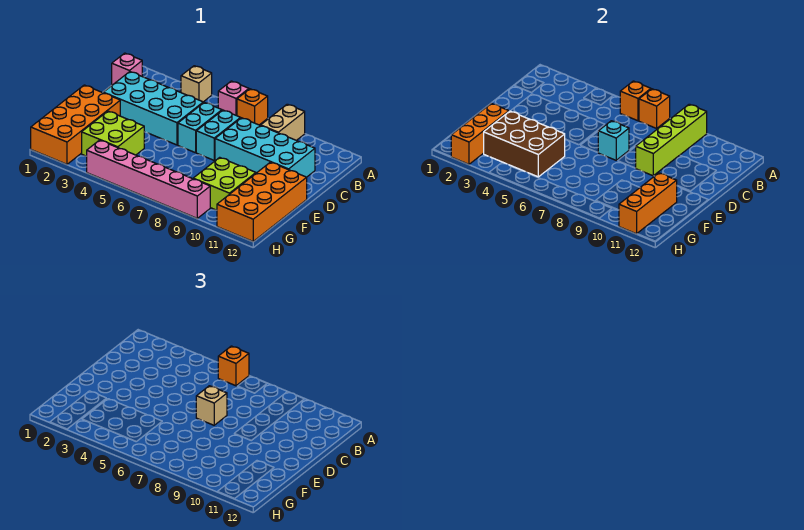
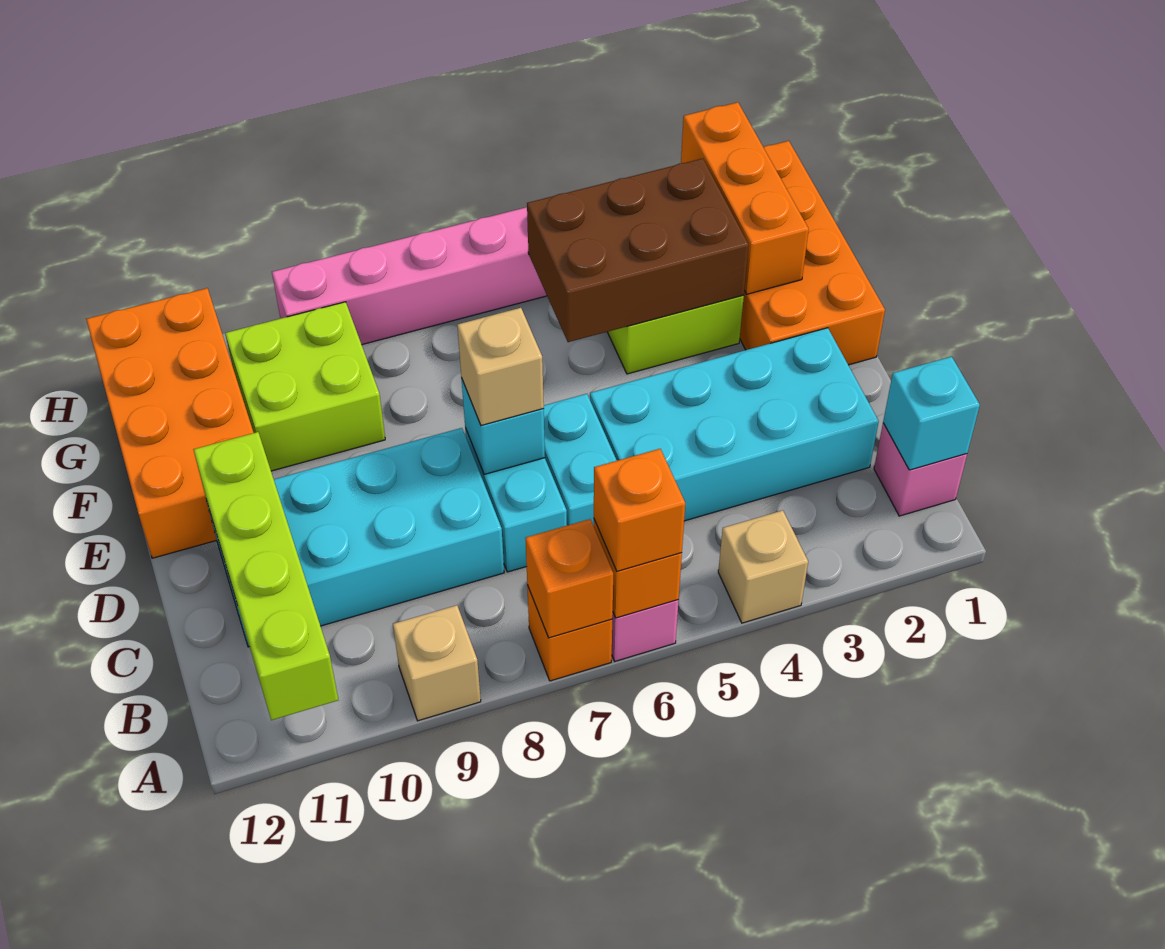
tan brick A9:B9 level 1 -> tan brick A9 level 1
lime brick A9:D9 level 2 -> lime brick A11:D11 level 2
none -> cyan brick B1 level 2
orange brick F11:H11 level 2 -> none

